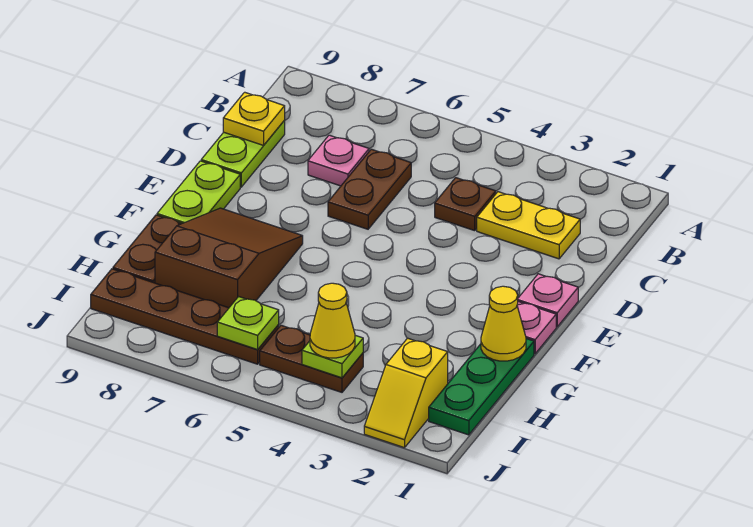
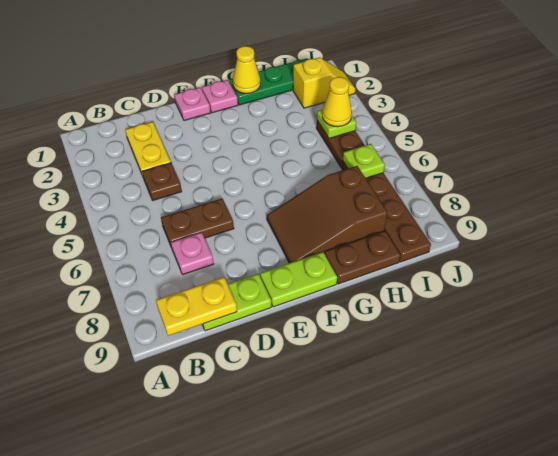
yellow plate C9 level 2 -> yellow plate B9:C9 level 2

